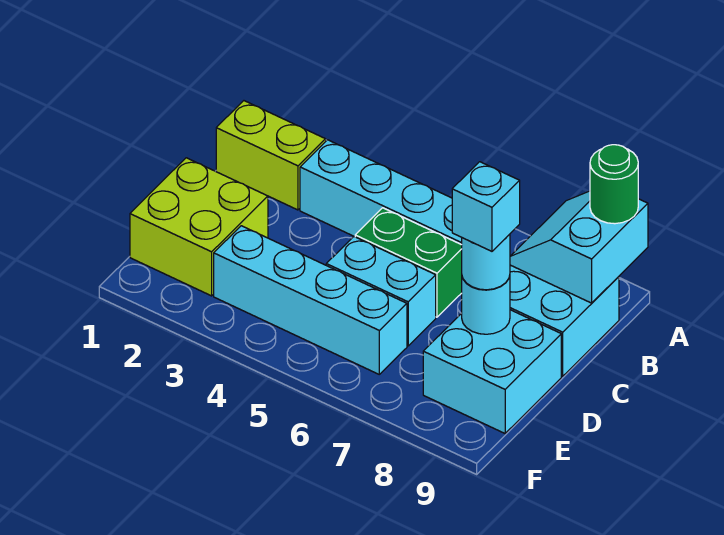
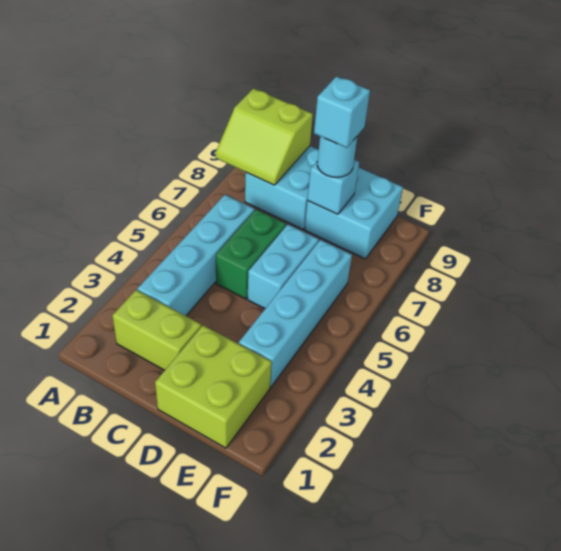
cyan slope A8:B9 level 2 top 9 -> lime slope A8:B9 level 2 top 9
green round brick A9 level 3 -> none
lime brick B1:B2 level 1 -> lime brick B2:C2 level 1
cyan round brick D8 level 2 -> cyan brick D8 level 2

